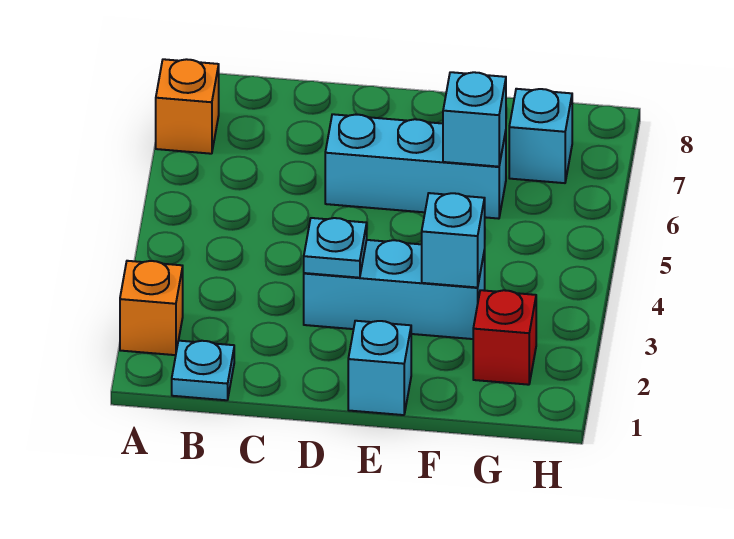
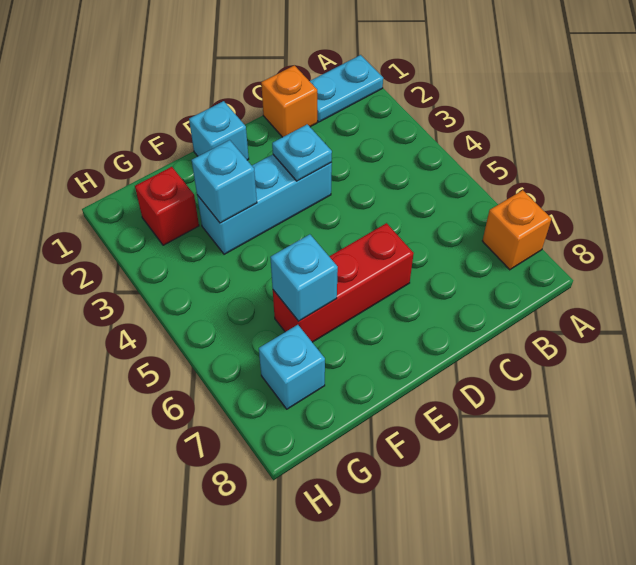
orange brick A2 level 1 -> orange brick C1 level 1
cyan plate B1 level 1 -> cyan plate A1:B1 level 1
cyan brick D6:F6 level 1 -> red brick D6:F6 level 1

